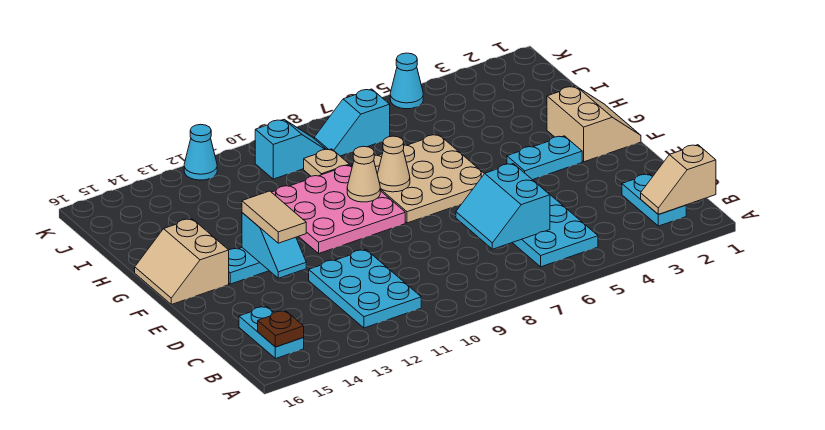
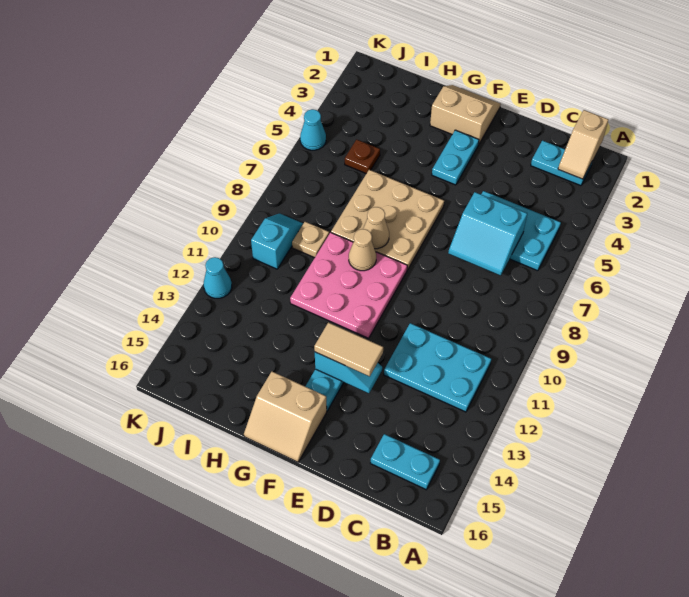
brown plate B15 level 2 -> brown plate I5 level 1
cyan slope J7:J8 level 1 top 7 -> none

